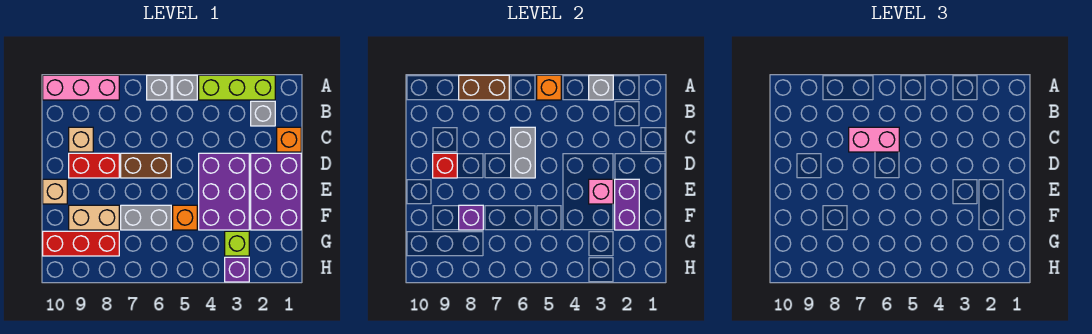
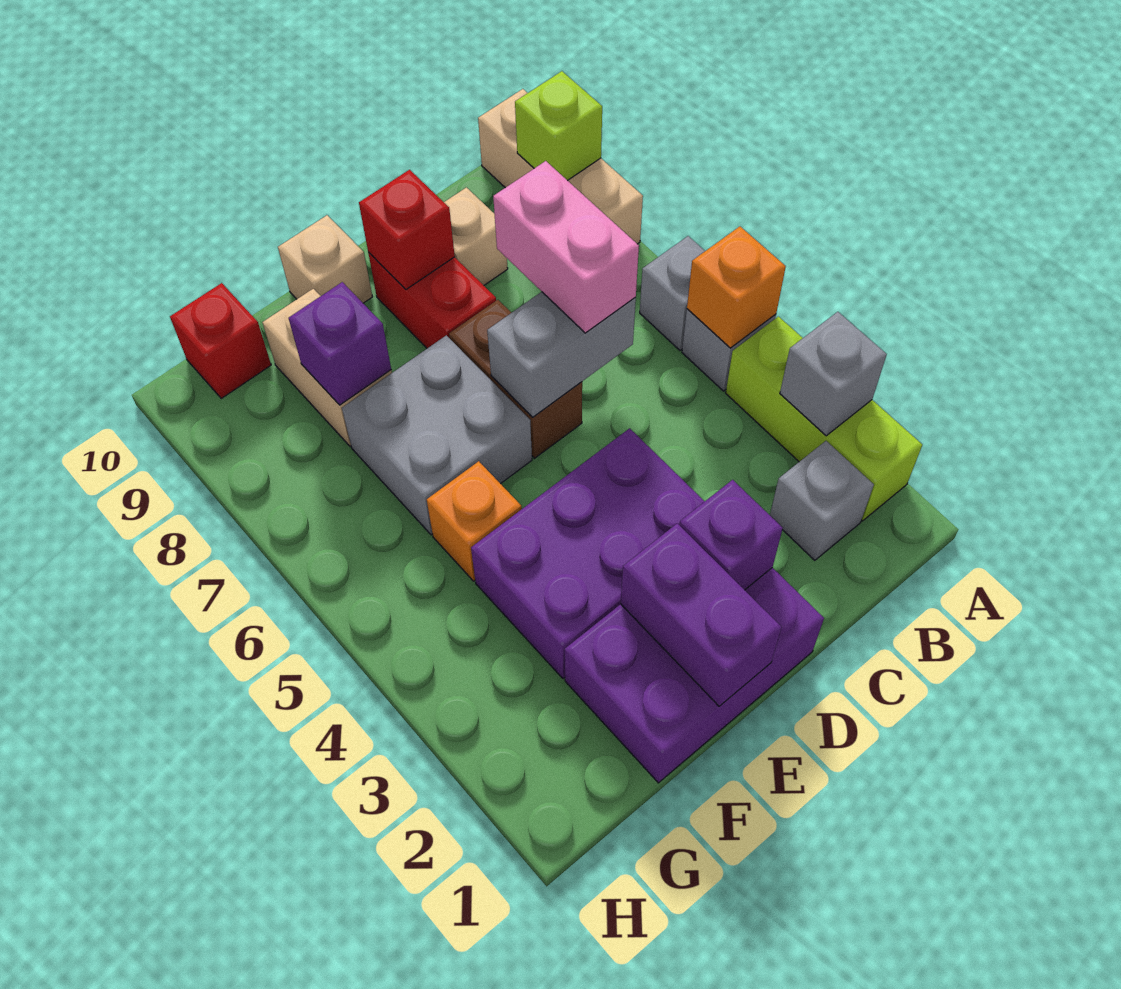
brown brick A7:A8 level 2 -> none
pink brick A8:A10 level 1 -> tan brick A8:A10 level 1
orange brick C1 level 1 -> none
purple brick E2:F2 level 2 -> purple brick E1:E2 level 2
pink brick E3 level 2 -> none
grey brick F6:F7 level 1 -> grey brick E6:F7 level 1
lime brick G3 level 1 -> lime brick A9 level 2
red brick G8:G10 level 1 -> red brick G10 level 1
purple brick H3 level 1 -> purple brick D2 level 2

